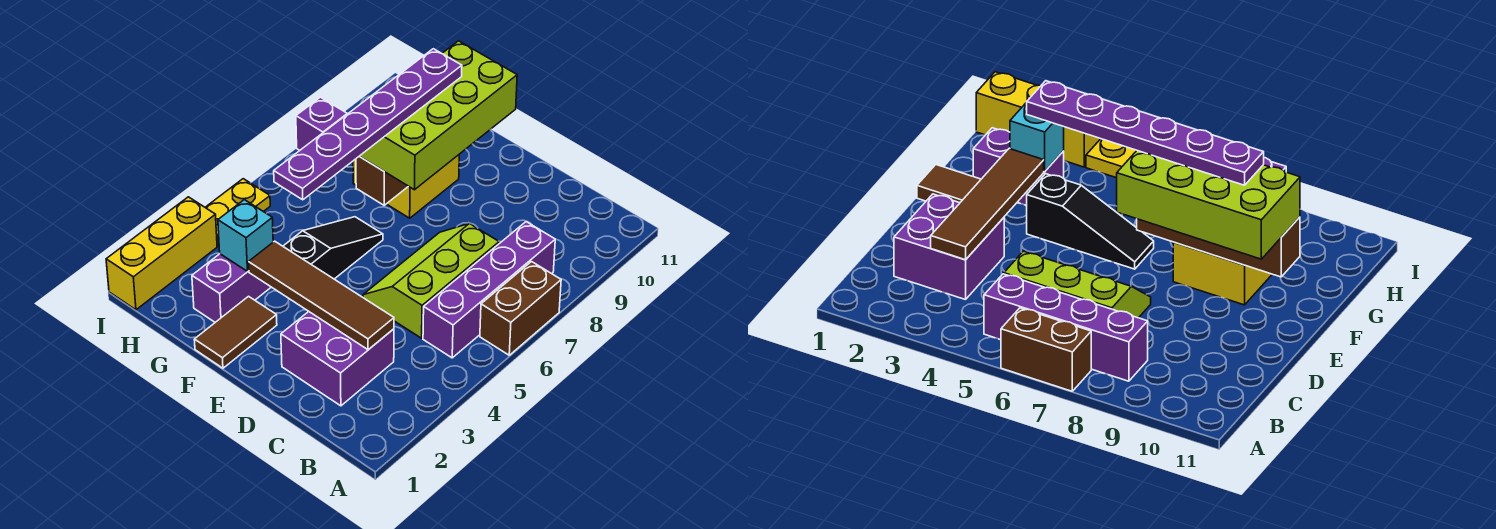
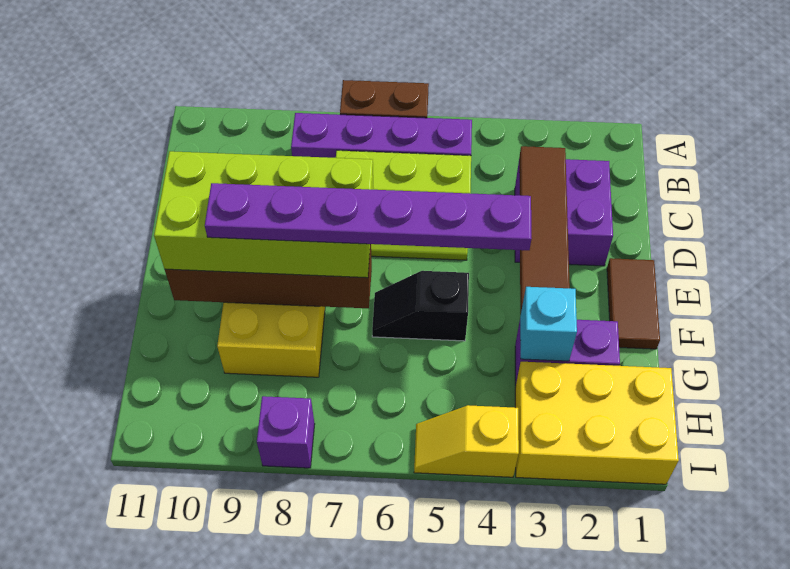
brown tile F1:F2 level 1 -> brown tile E1:F1 level 1
black slope F4:F6 level 1 top 4 -> black slope F5:F6 level 1 top 5
yellow brick I1:I3 level 1 -> yellow brick H1:I3 level 1
yellow plate I4:I5 level 1 -> yellow slope I4:I5 level 1 top 4

